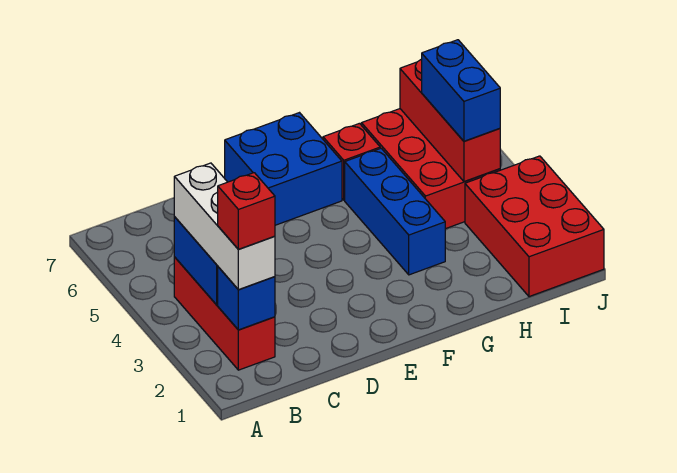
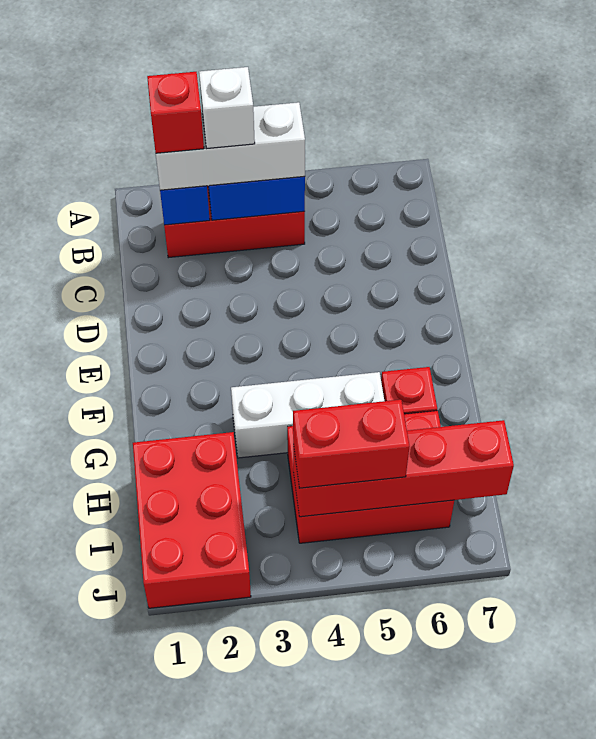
none -> white brick B3 level 4
blue brick E6:F7 level 1 -> none
blue brick G3:G5 level 1 -> white brick G3:G5 level 1
red brick I1:J3 level 1 -> red brick H1:J2 level 1
red brick I4:I6 level 2 -> red brick I4:I7 level 2
blue brick I4:I5 level 3 -> red brick I4:I5 level 3

